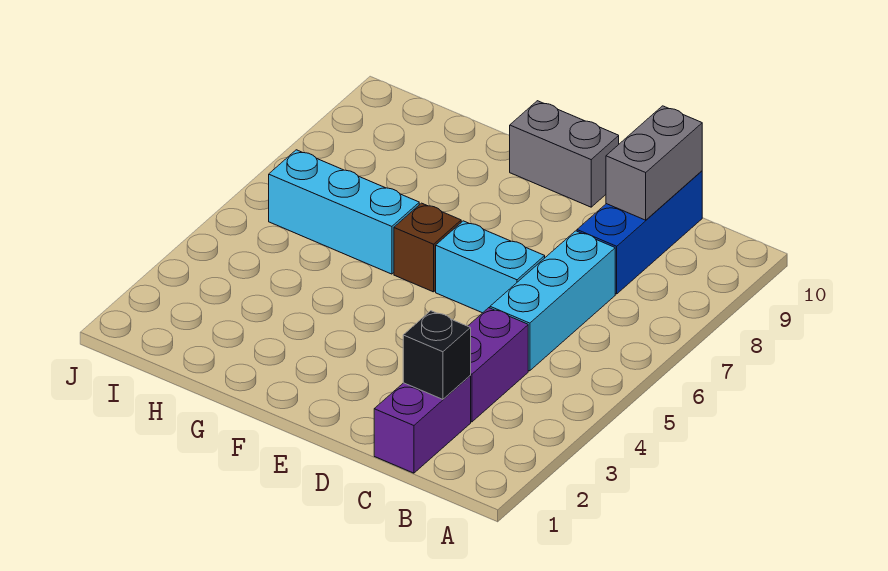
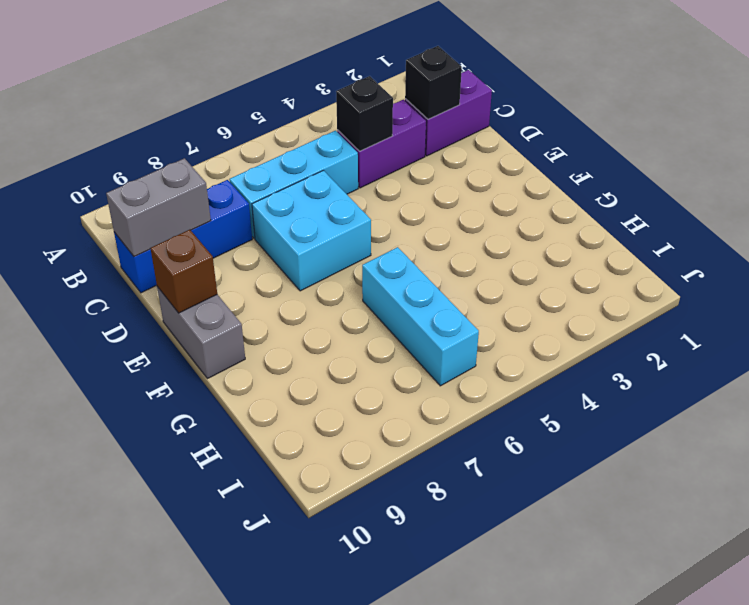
none -> black brick C4 level 2
cyan brick D6:E6 level 1 -> cyan brick D6:E7 level 1
brown brick F6 level 1 -> brown brick E10 level 2

